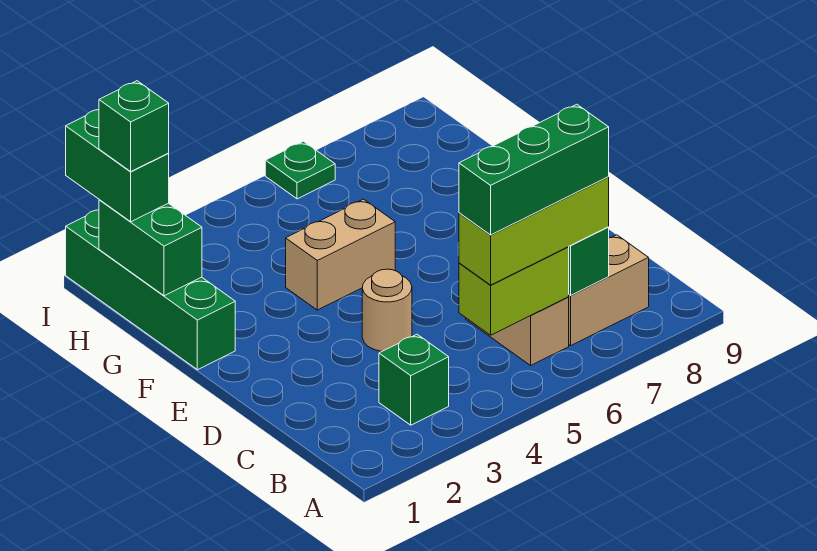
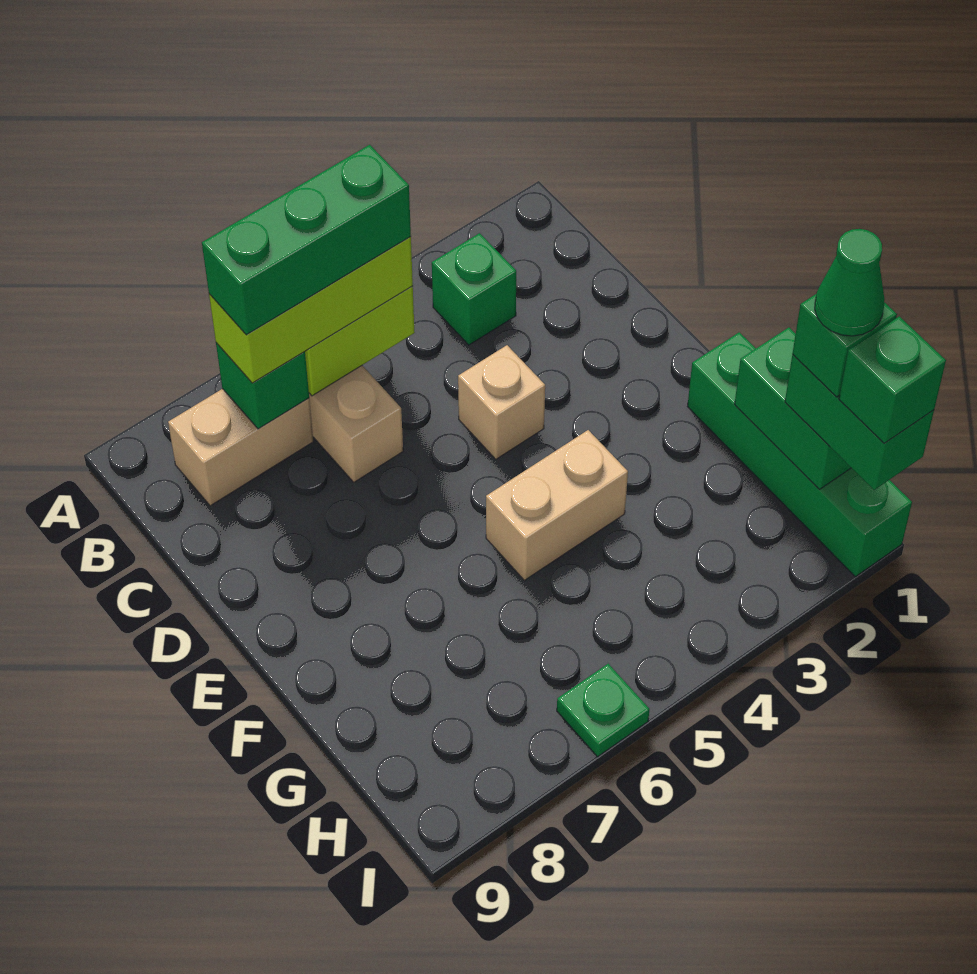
tan round brick D4 level 1 -> tan brick D4 level 1
none -> green cone H1 level 5
none -> green brick I1 level 4

